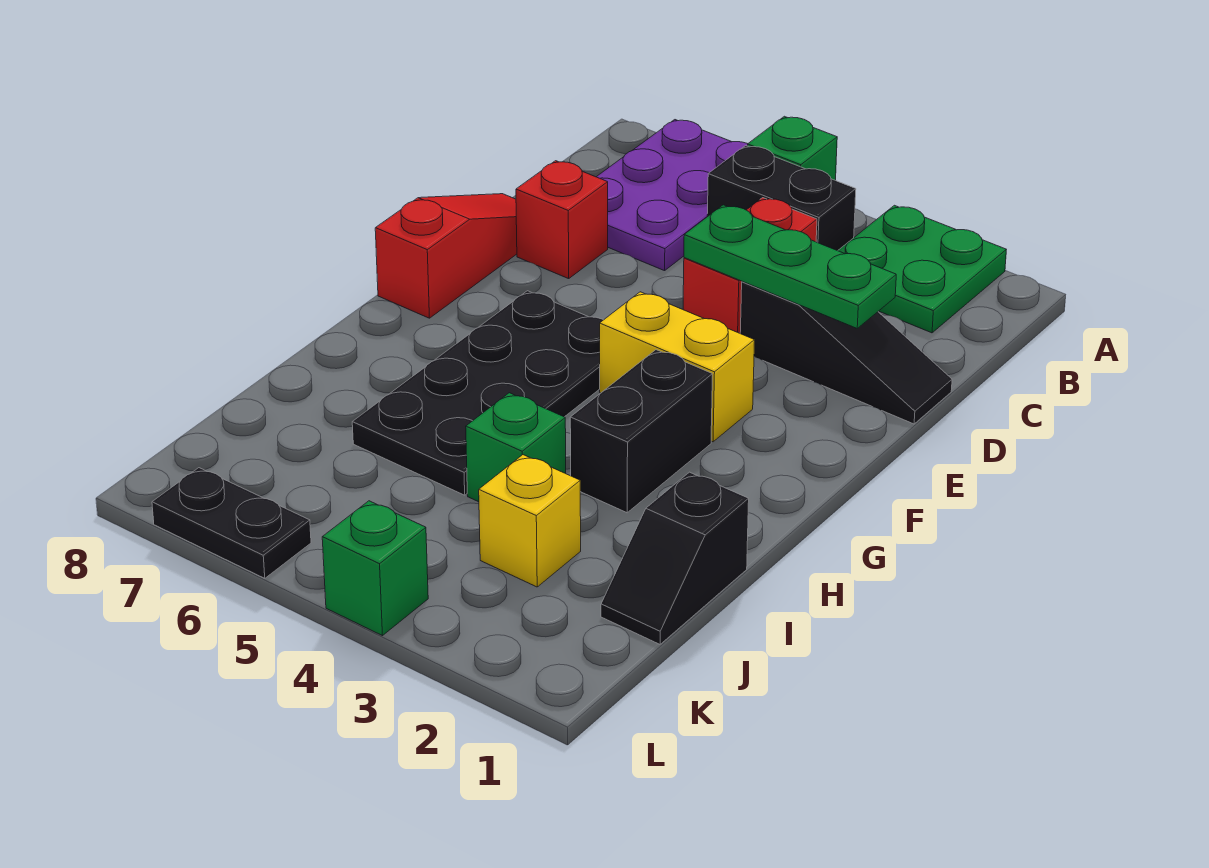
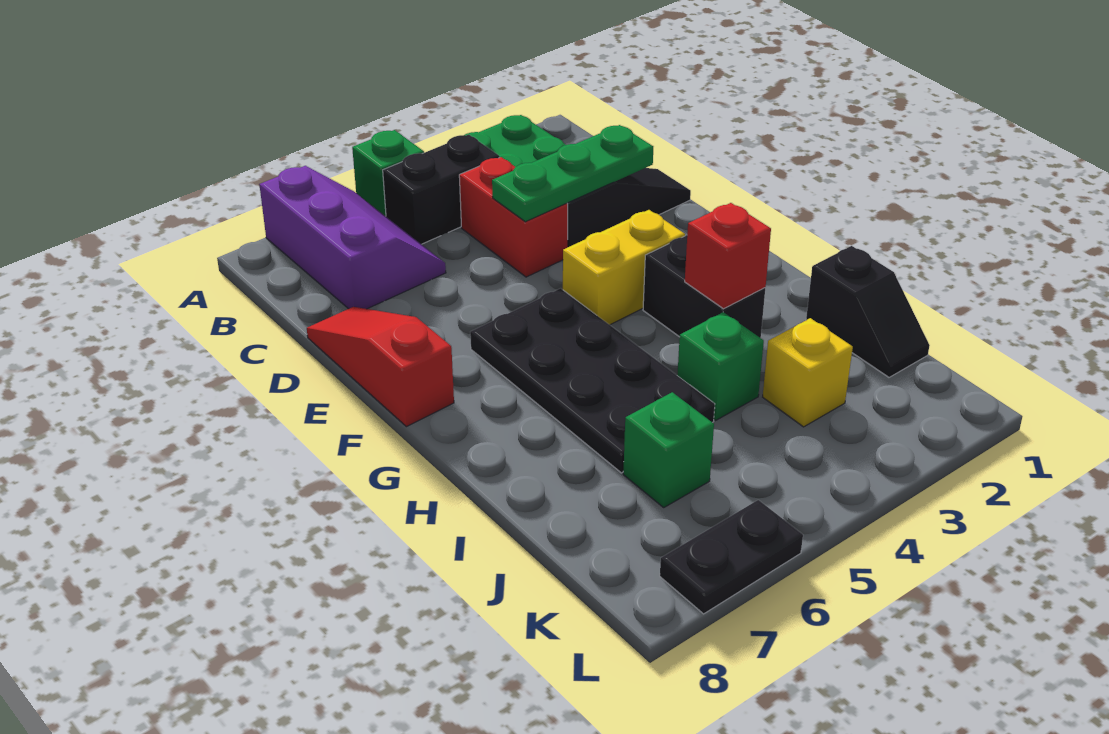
purple plate A6:C7 level 1 -> purple slope A6:C7 level 1 top 7
red brick D7 level 1 -> red brick H3 level 2
green brick L4 level 1 -> green brick J6 level 1

